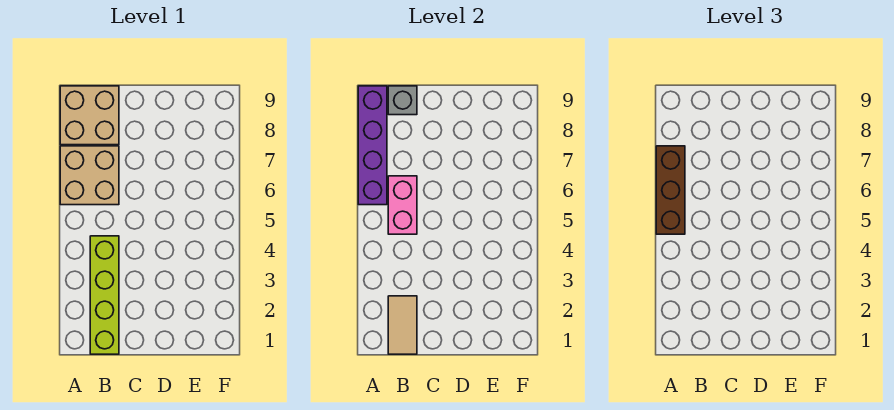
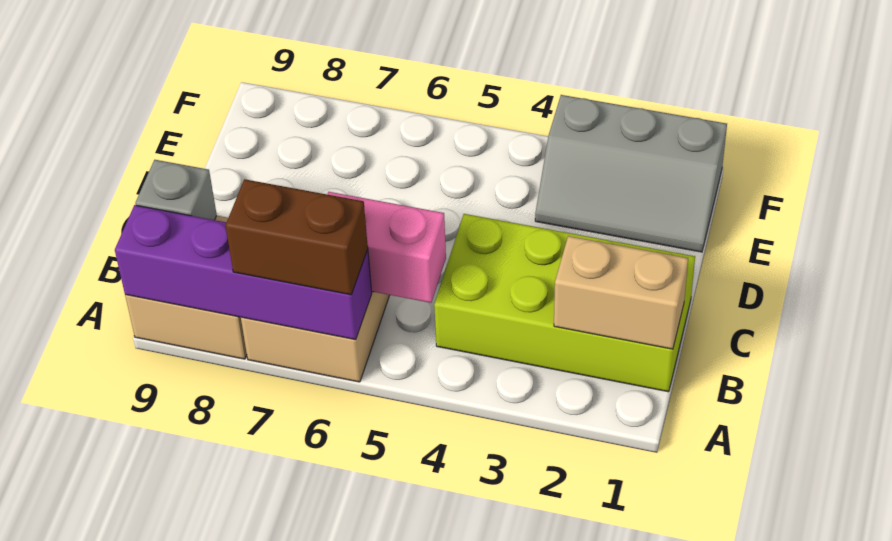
brown brick A5:A7 level 3 -> brown brick A6:A7 level 3
lime brick B1:B4 level 1 -> lime brick B1:C4 level 1
tan tile B1:B2 level 2 -> tan brick B1:B2 level 2
none -> grey slope E1:F3 level 1 top F

